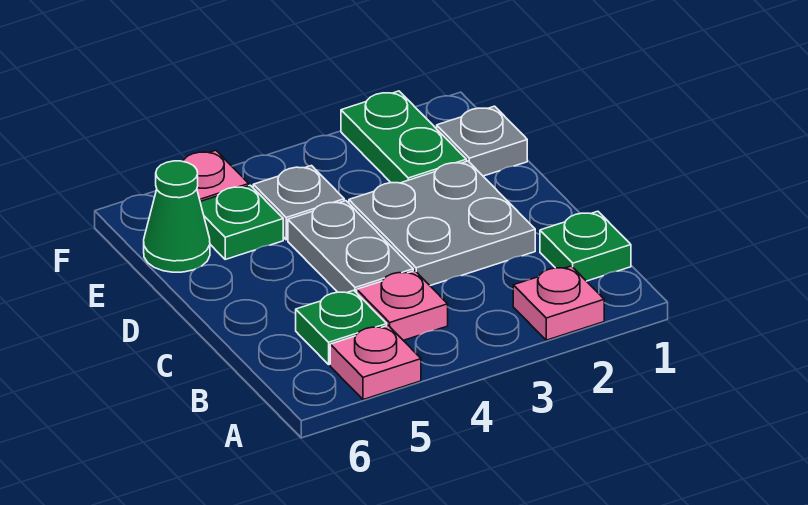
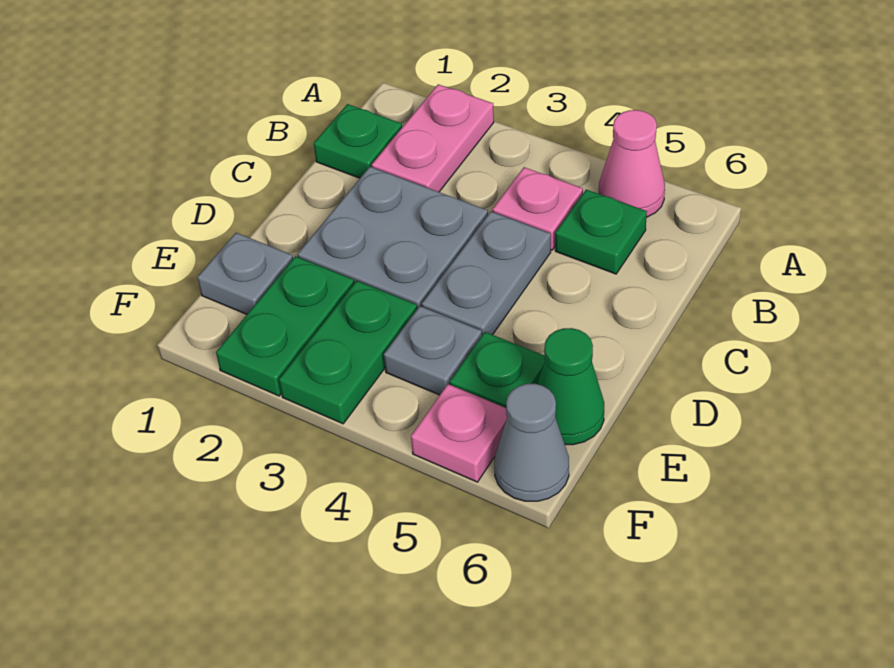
pink plate A2 level 1 -> pink plate A2:B2 level 1
pink plate A5 level 1 -> pink cone A5 level 1
none -> green plate E3:F3 level 1
none -> grey cone F6 level 1

